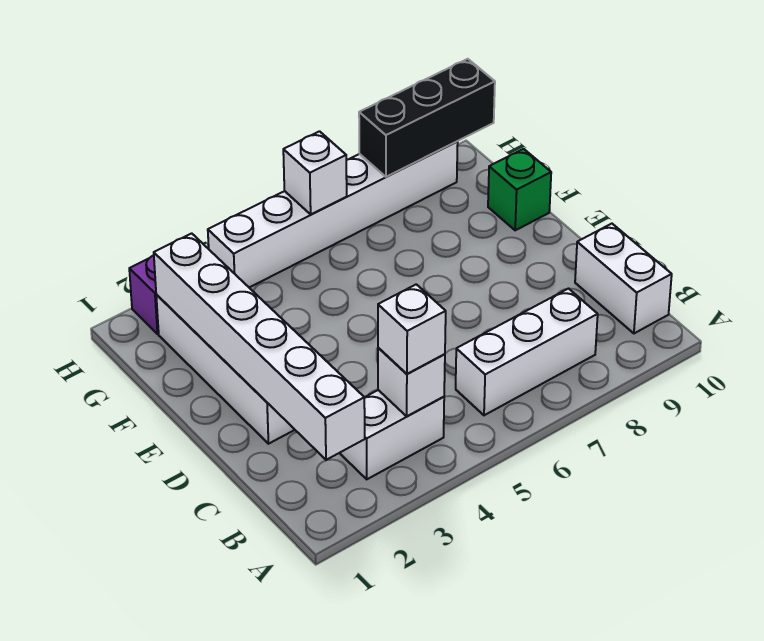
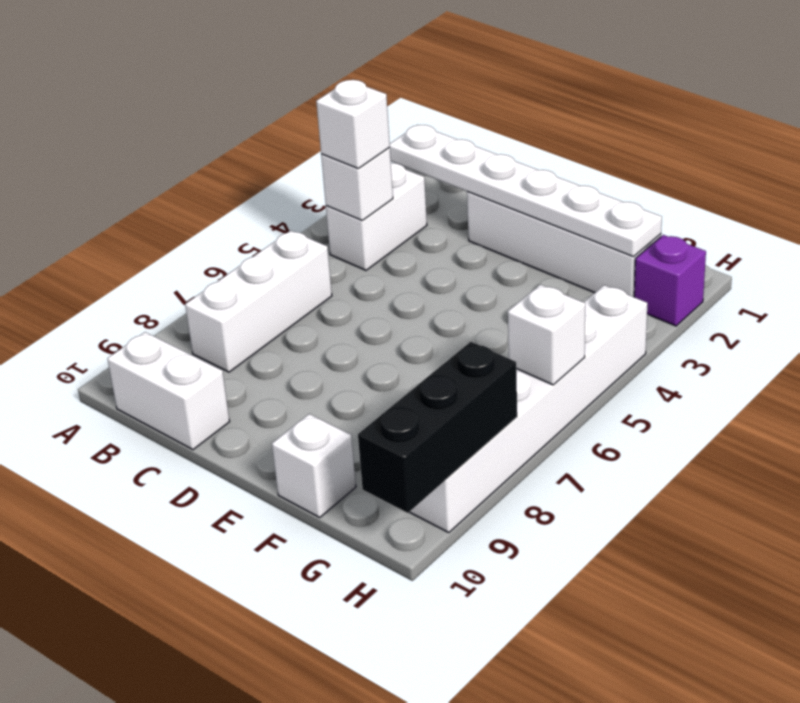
white brick B2:G2 level 2 -> white plate B2:G2 level 2
green brick F10 level 1 -> white brick F10 level 1

